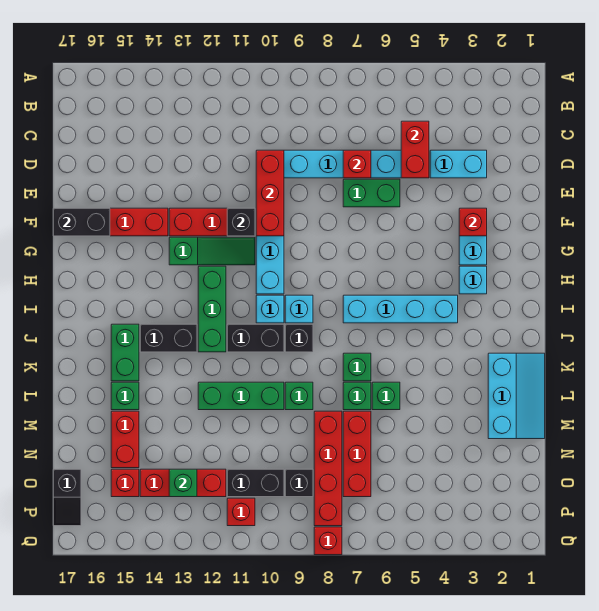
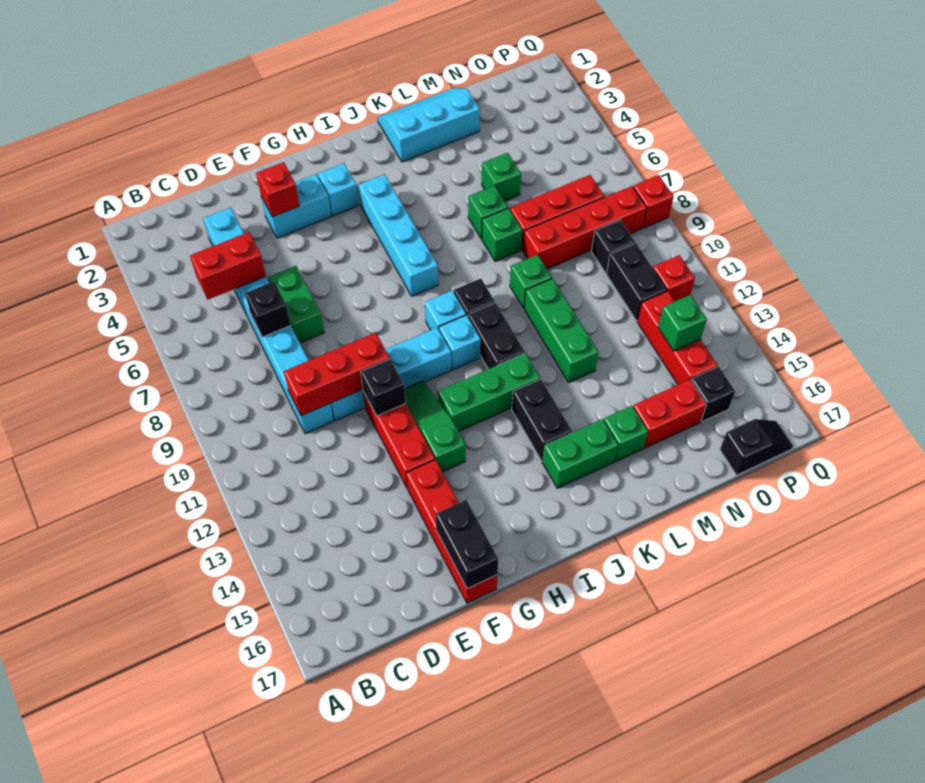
red brick D7 level 2 -> black brick D7 level 2
green brick K7 level 1 -> green brick M5 level 1
red brick O15 level 1 -> black brick O15 level 1

